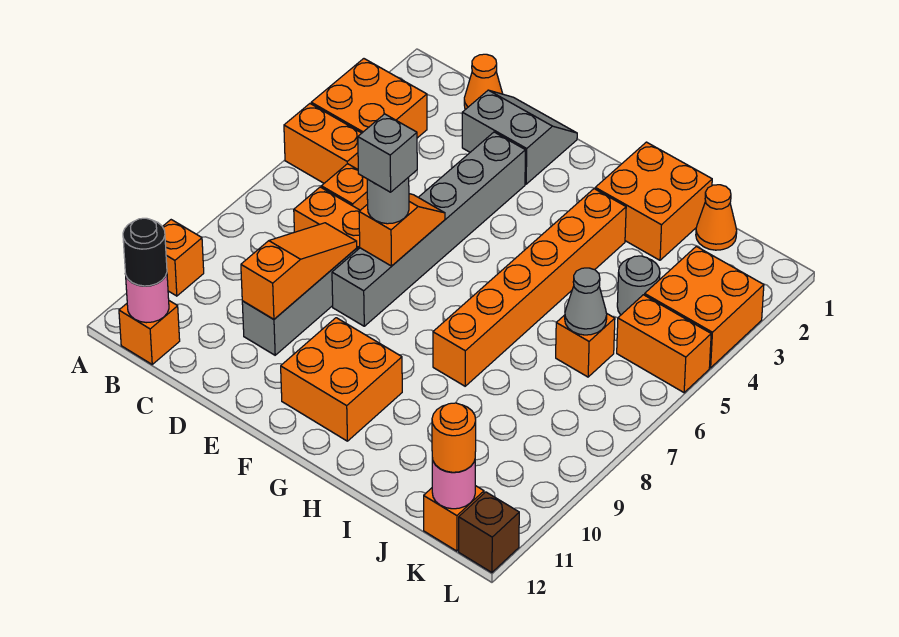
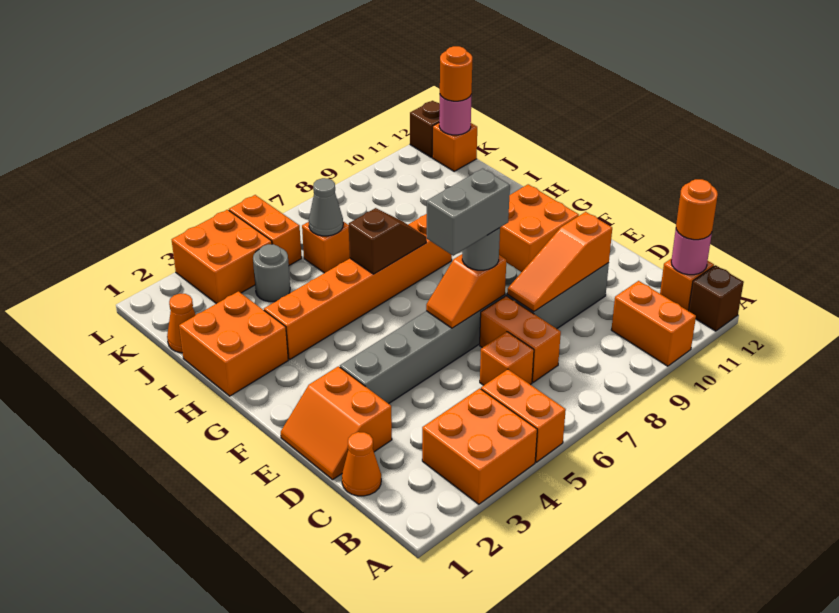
orange brick A10 level 1 -> orange brick A10:B10 level 1
none -> brown brick A12 level 1
black round brick B12 level 3 -> orange round brick B12 level 3
grey slope D1:E2 level 1 top 2 -> orange slope D1:E2 level 1 top 2
grey brick E7 level 4 -> grey brick E6:E7 level 4
none -> brown slope H6:H7 level 2 top 6

